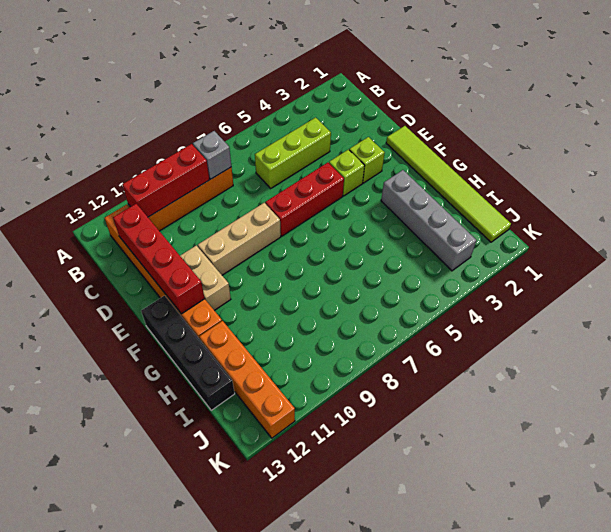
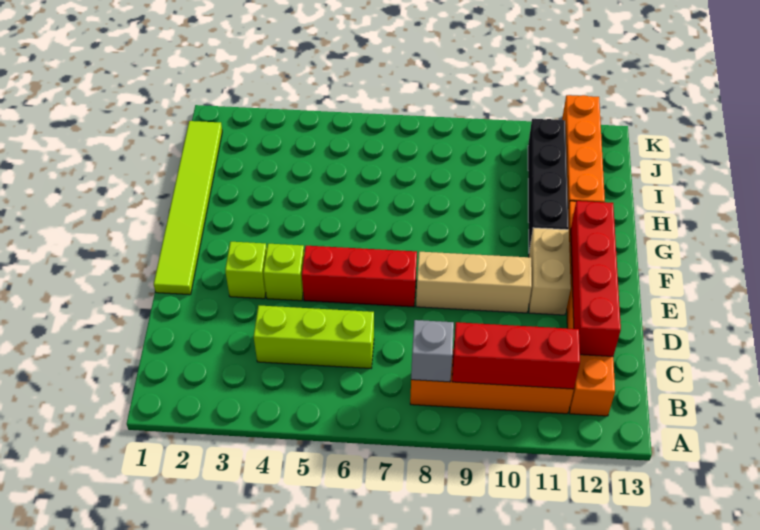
black brick F13:I13 level 1 -> black brick G11:J11 level 1
grey brick G3:J3 level 1 -> none

